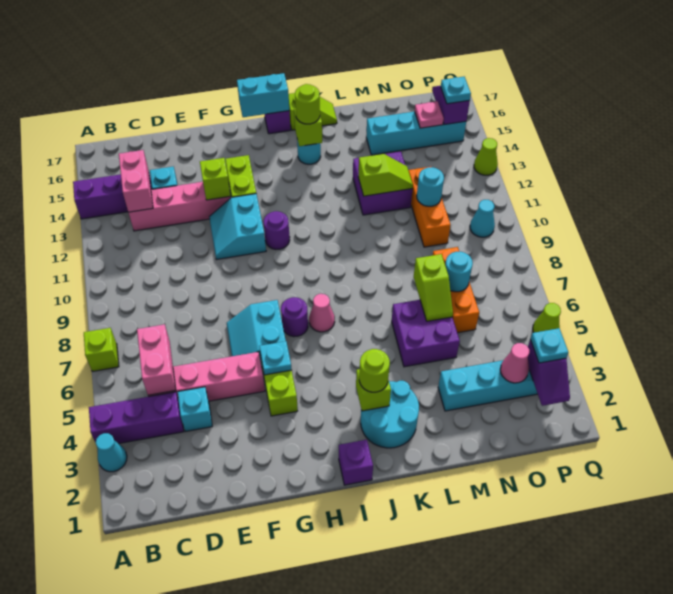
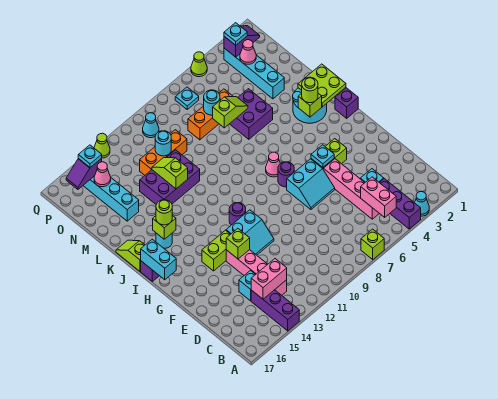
pink brick C5:C6 level 2 -> pink brick B5:C5 level 2
none -> lime plate J1:K2 level 2
purple brick L12:M13 level 1 -> purple brick L11:M13 level 1
pink plate O15 level 2 -> pink cone O15 level 2
none -> cyan plate P7 level 1

